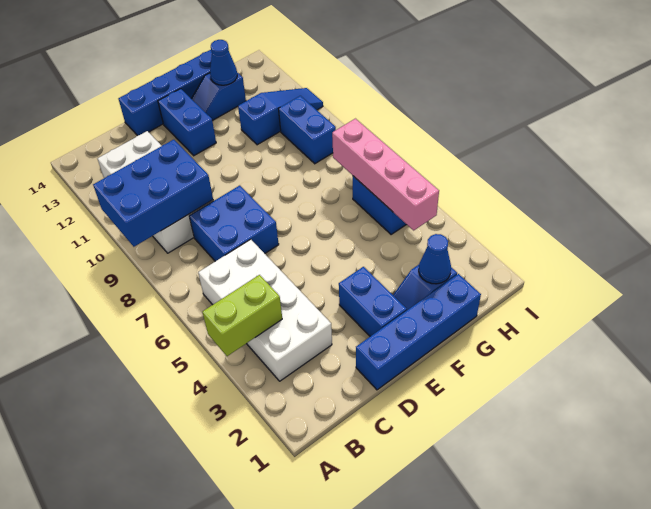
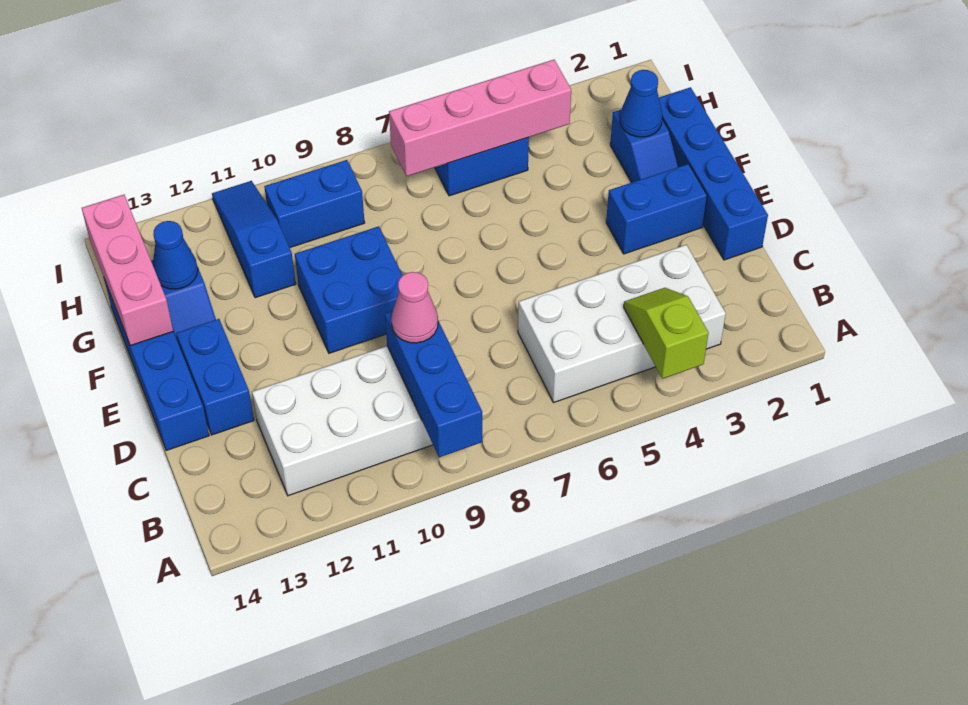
lime brick A4:B4 level 2 -> lime slope A4:B4 level 2 top A
blue brick A9:C10 level 2 -> blue brick A9:C9 level 2
blue brick C7:D8 level 1 -> blue brick E9:F10 level 1
none -> pink cone C9 level 3
blue brick E12:E13 level 1 -> blue brick D13:E13 level 1
none -> pink brick F14:H14 level 2

